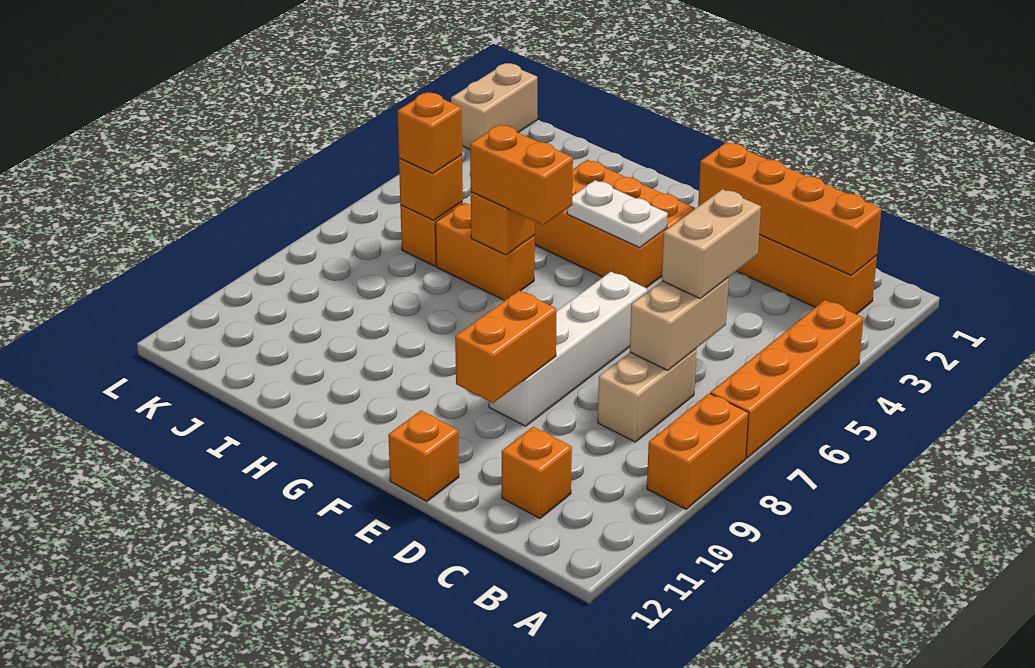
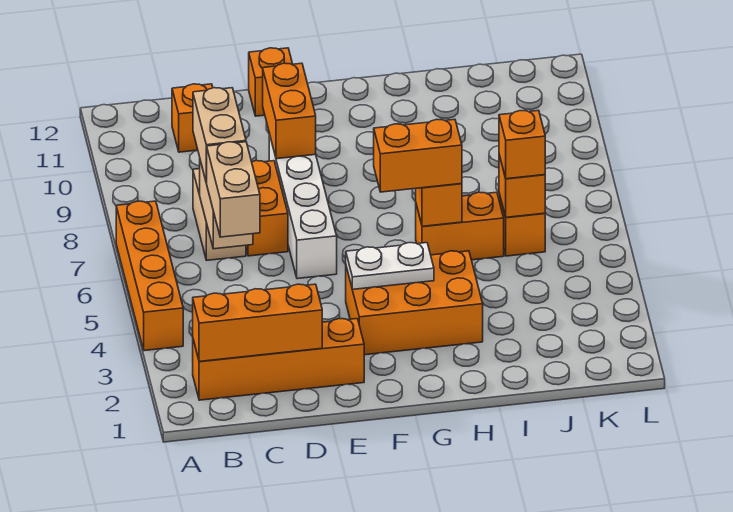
orange brick A8:A9 level 1 -> orange brick D7:D8 level 1
orange brick B2:E2 level 2 -> orange brick B2:D2 level 2
tan brick L1:L2 level 1 -> tan brick C7:C8 level 3

